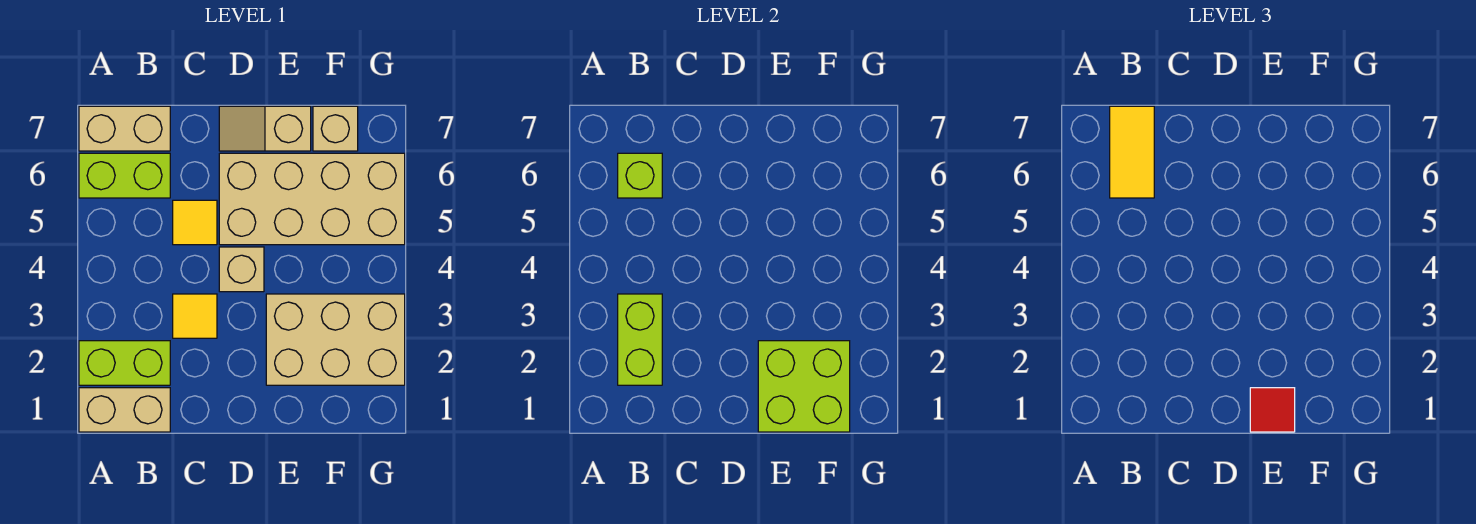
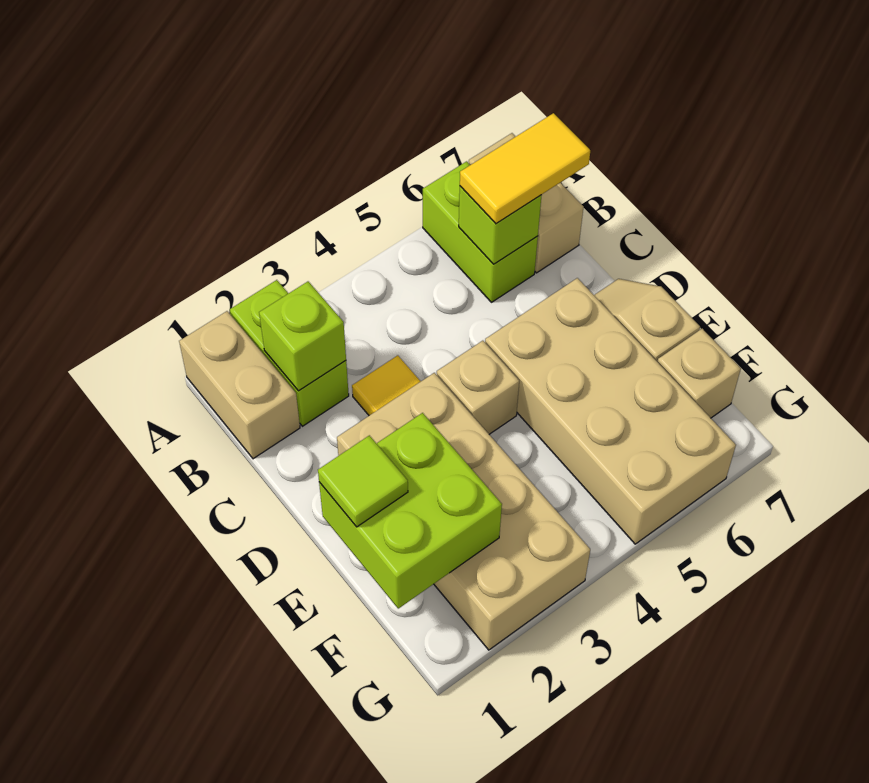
lime brick B2:B3 level 2 -> lime brick B2 level 2
yellow tile C5 level 1 -> none
red tile E1 level 3 -> lime tile E1 level 3
tan brick E2:G3 level 1 -> tan brick D2:G3 level 1

